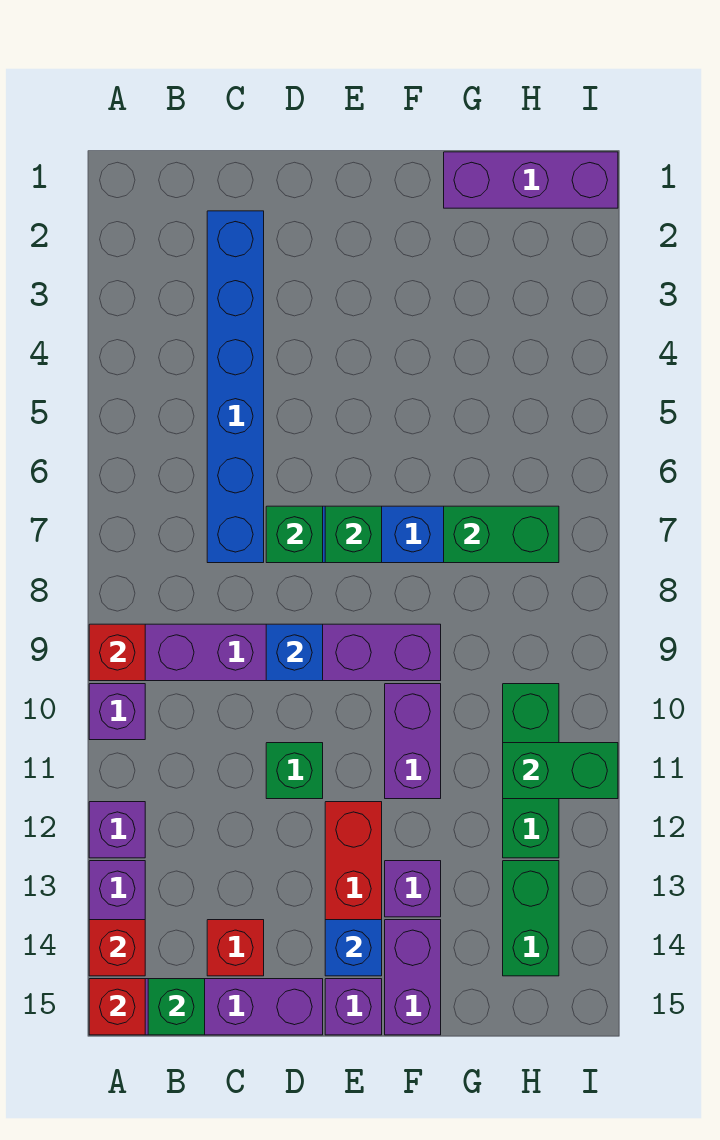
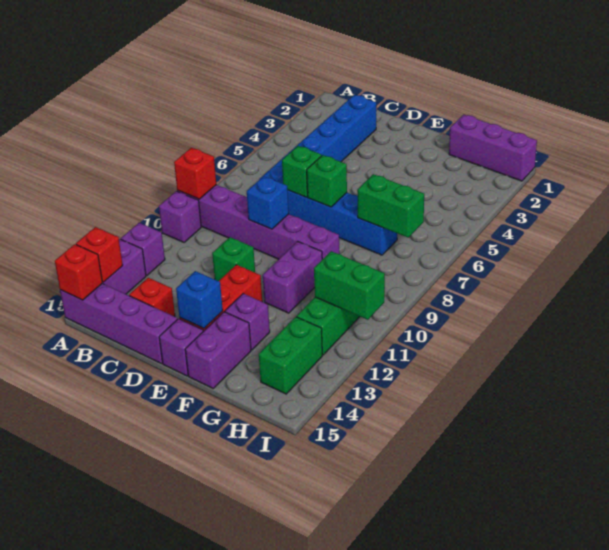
green brick B15 level 2 -> none

